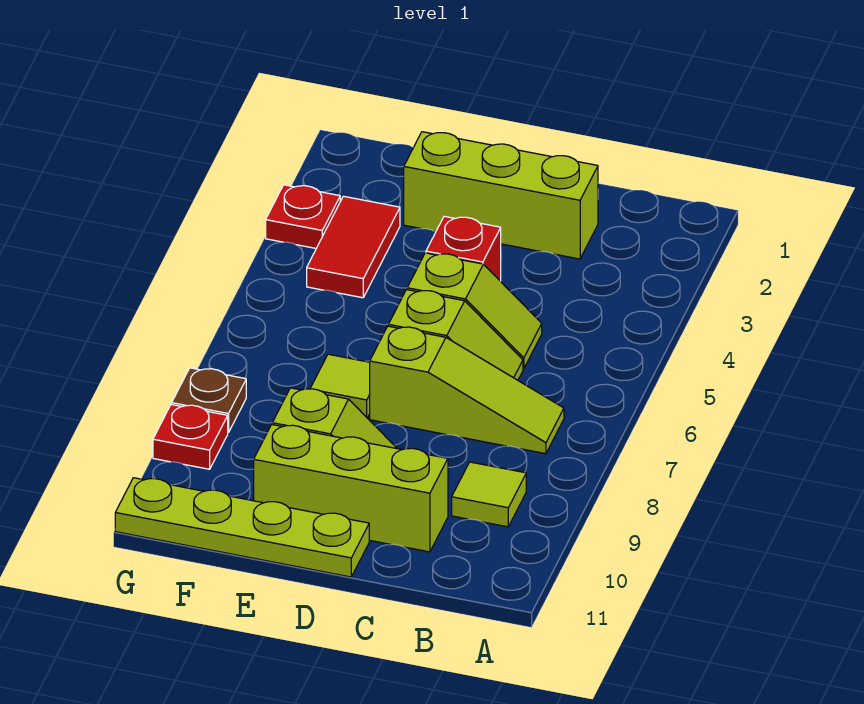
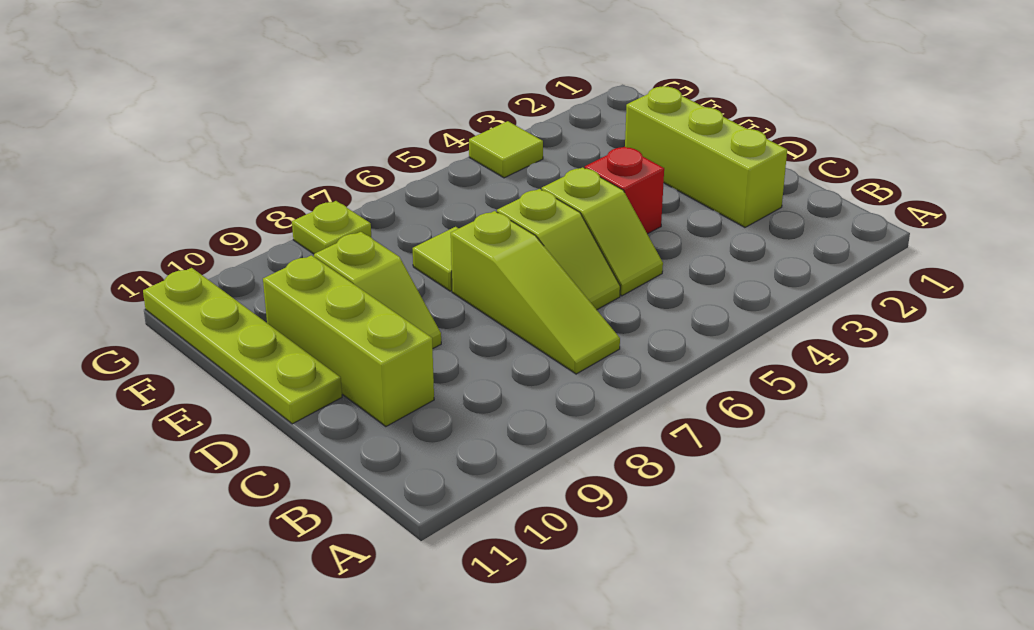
lime tile B9 level 1 -> lime tile G4 level 1
red tile F3:F4 level 1 -> none
red plate G3 level 1 -> none
brown plate G8 level 1 -> lime plate G8 level 1
red plate G9 level 1 -> none

